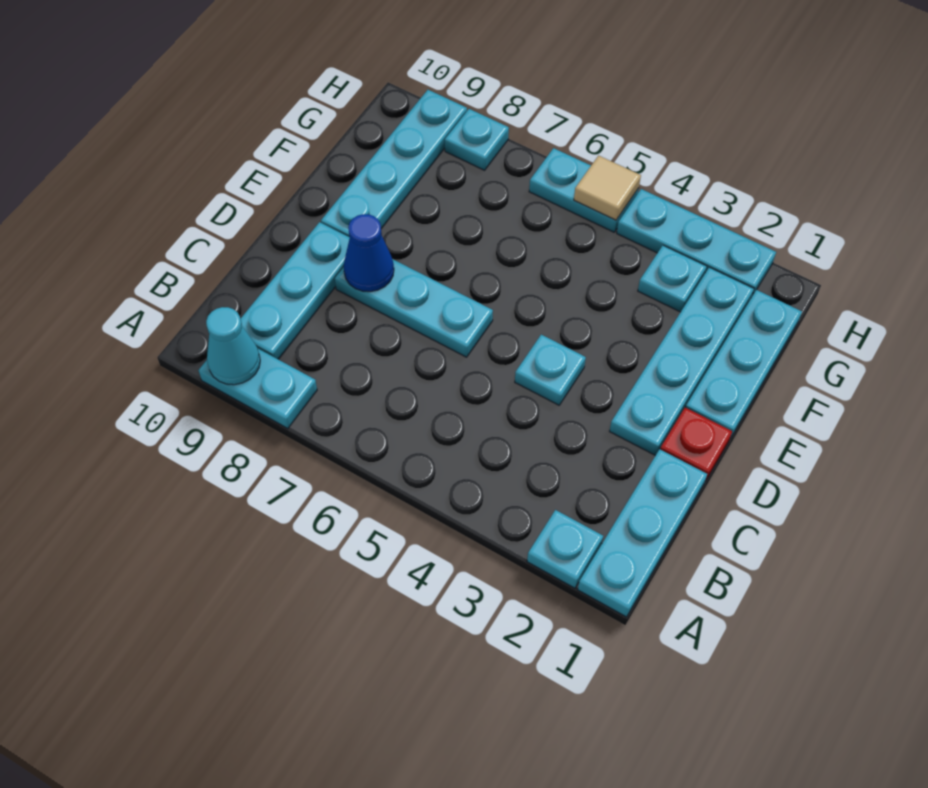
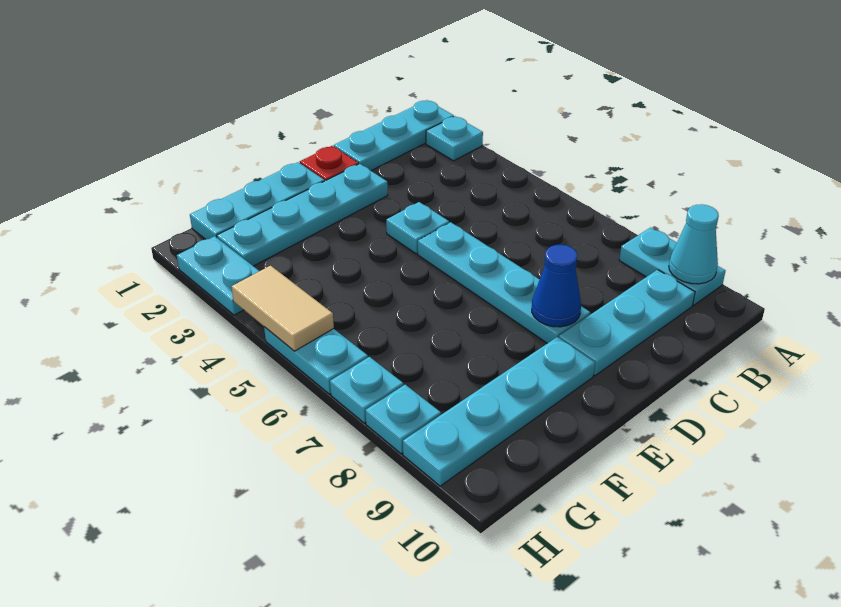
cyan plate D6:D8 level 1 -> cyan plate D5:D8 level 1
cyan plate G3 level 1 -> cyan plate H7 level 1
cyan plate H2:H4 level 1 -> cyan plate H2:H3 level 1
tan tile H5 level 2 -> tan tile H4:H5 level 2

